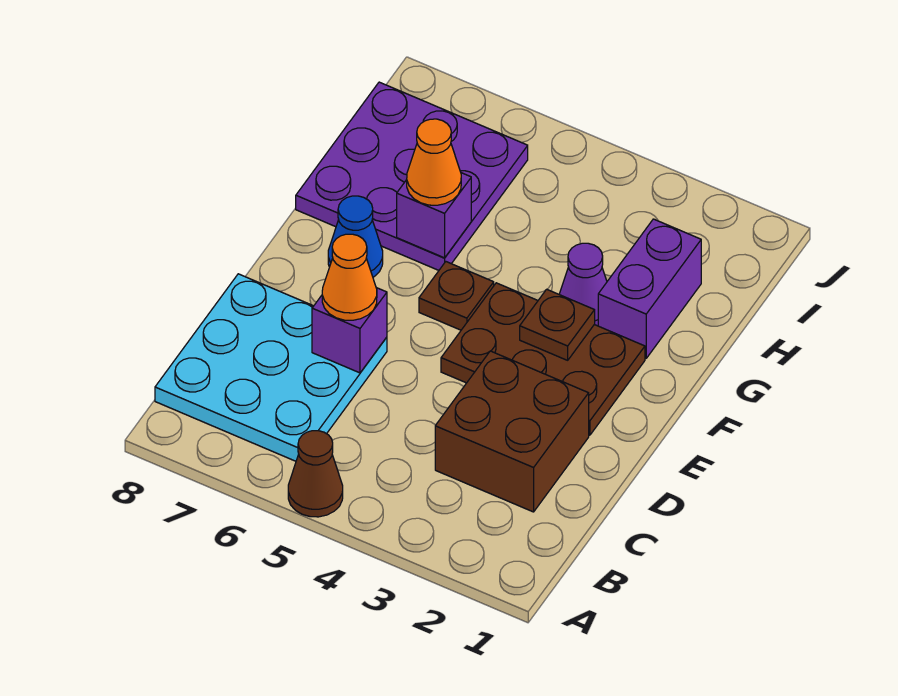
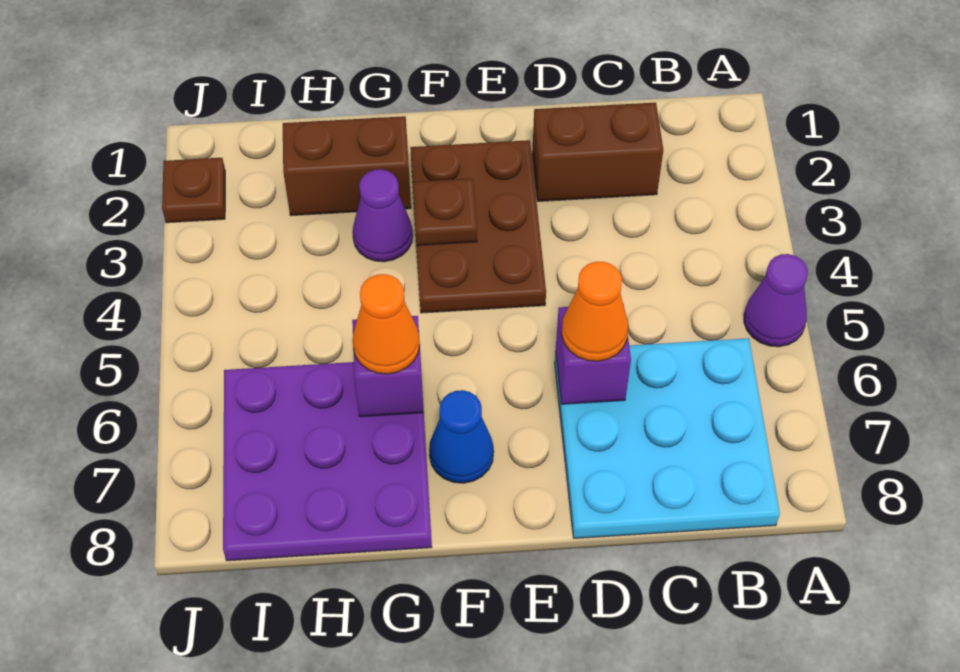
brown cone A5 level 1 -> purple cone A5 level 1
brown brick C2:D3 level 1 -> brown brick C2:D2 level 1
brown plate F5 level 1 -> brown plate J2 level 1
purple brick G2:H2 level 1 -> brown brick G2:H2 level 1

